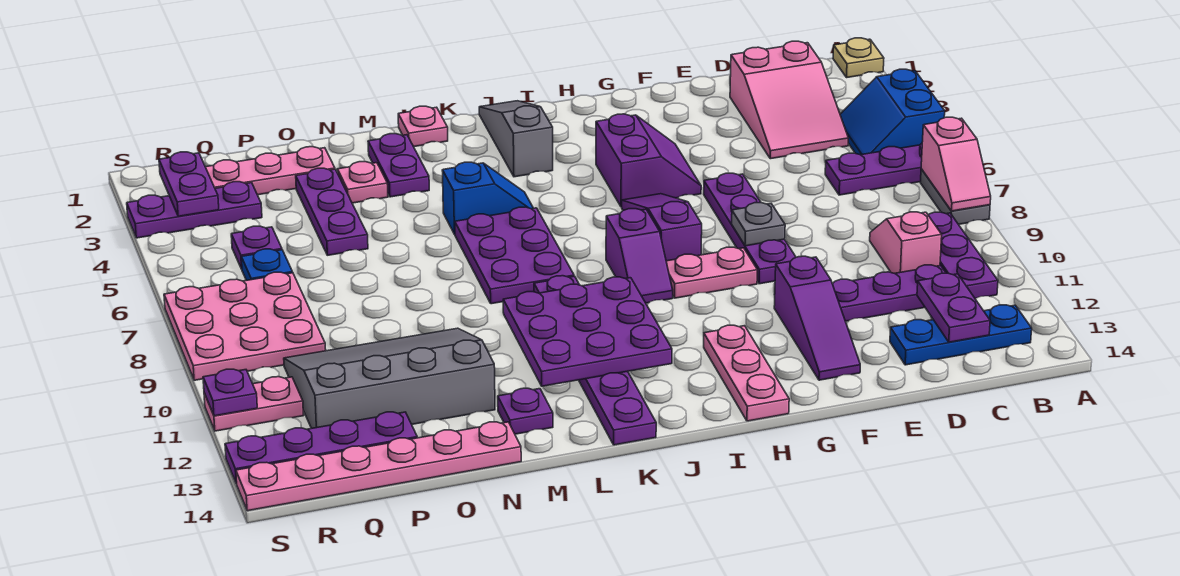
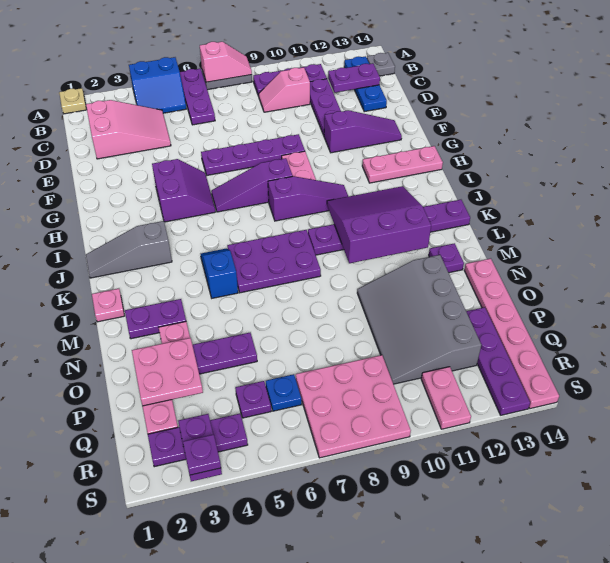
grey plate F8 level 2 -> grey plate B14 level 1
purple slope G4:H5 level 1 top H -> purple slope G4:H5 level 1 top 4
purple slope I8:I9 level 1 top 8 -> purple slope I8:I10 level 1 top 8
purple plate J10:L12 level 2 -> purple slope J10:L12 level 2 top L
none -> pink plate O2:P3 level 2
purple plate Q3:S3 level 1 -> purple plate R2:R4 level 1
purple plate R2:R3 level 2 -> purple plate R3:S3 level 2
purple plate S11 level 2 -> purple plate S3 level 3

